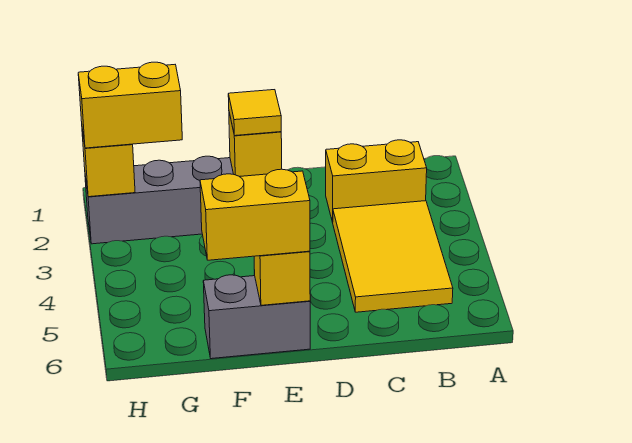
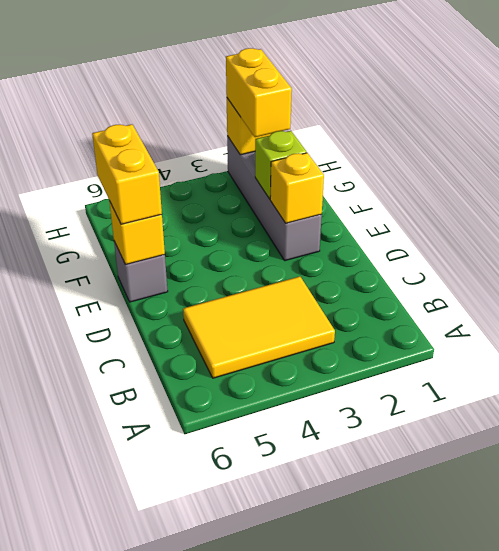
yellow brick B2:C2 level 1 -> none
yellow tile E2 level 3 -> none
grey brick E6:F6 level 1 -> grey brick E6 level 1
none -> lime brick F2 level 2

